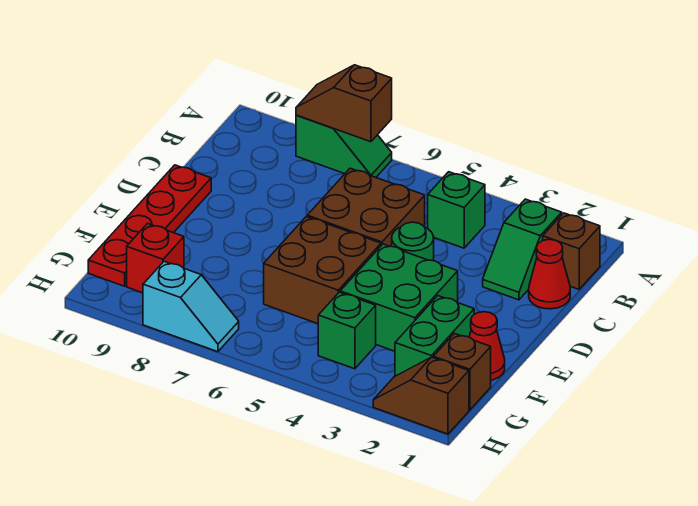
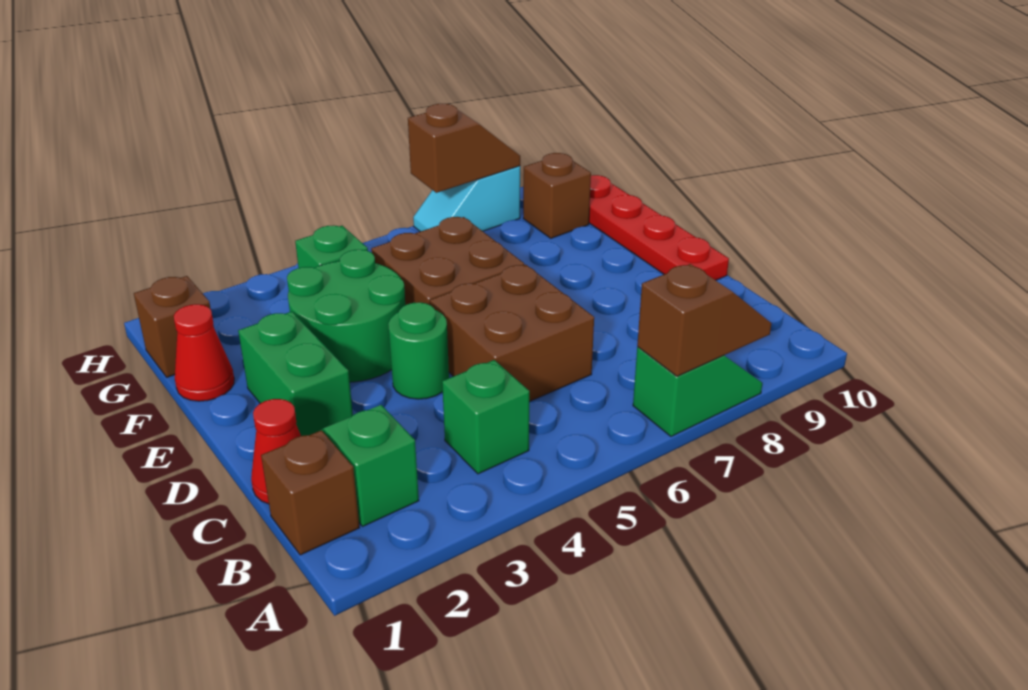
green slope A7:A8 level 1 top 8 -> green slope A7:A8 level 1 top 7
green brick E3:F4 level 1 -> green round brick E3:F4 level 1
green brick F2:G2 level 1 -> green brick D2:E2 level 1
red brick G9 level 1 -> brown brick G9 level 1
brown slope H1:H2 level 1 top 1 -> brown slope H7:H8 level 2 top 7

